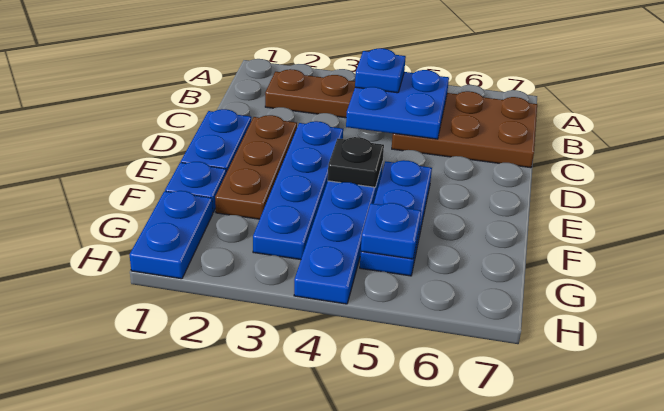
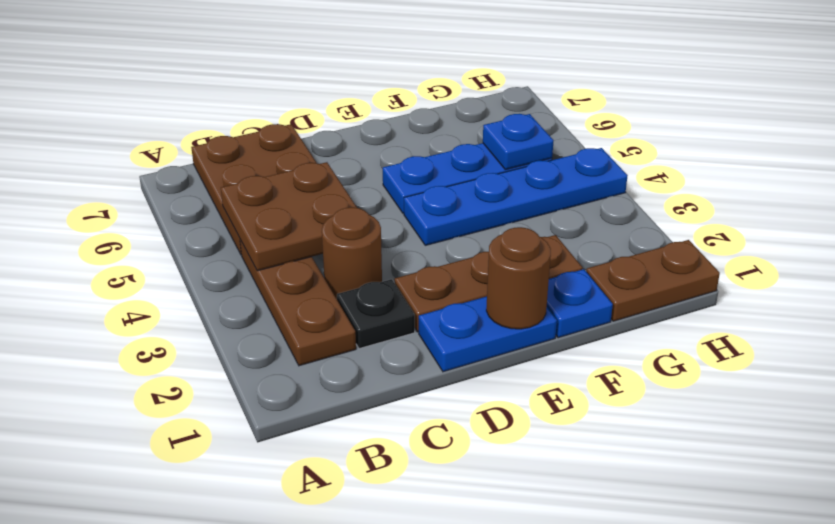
blue plate B4:C5 level 2 -> brown plate B4:C5 level 2
blue plate B4 level 3 -> none
none -> brown round brick C3 level 1
blue plate D3:G3 level 1 -> none
none -> brown round brick E1 level 2
black plate E4 level 2 -> black plate C2 level 1
blue plate G1:H1 level 1 -> brown plate G1:H1 level 1

